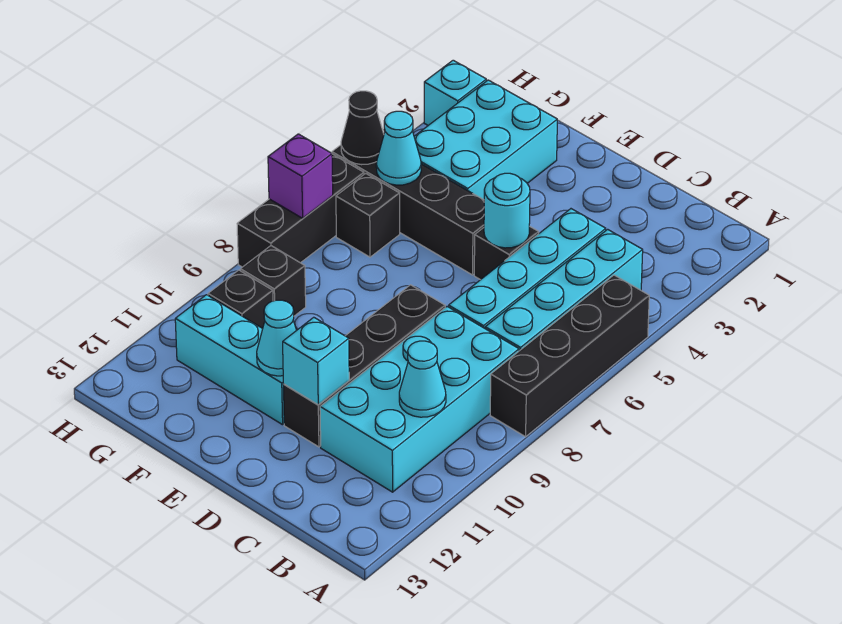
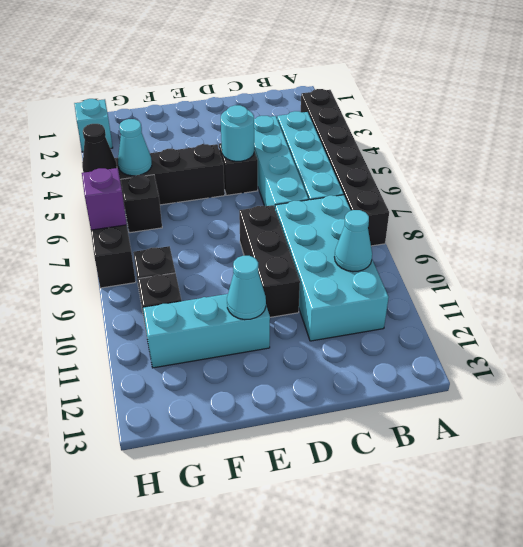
black brick A5:A8 level 1 -> black brick A3:A8 level 1
black brick D8:D11 level 1 -> black brick D8:D10 level 1
cyan brick D11 level 2 -> none
cyan brick F2:G4 level 1 -> none

